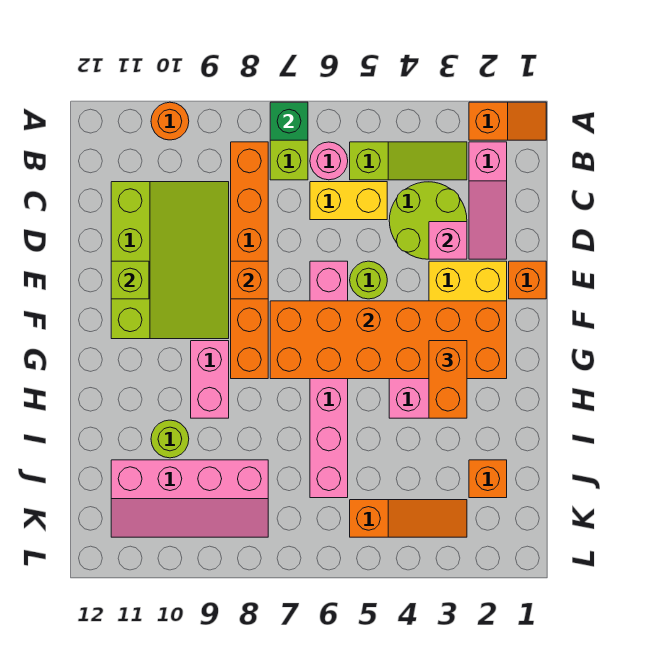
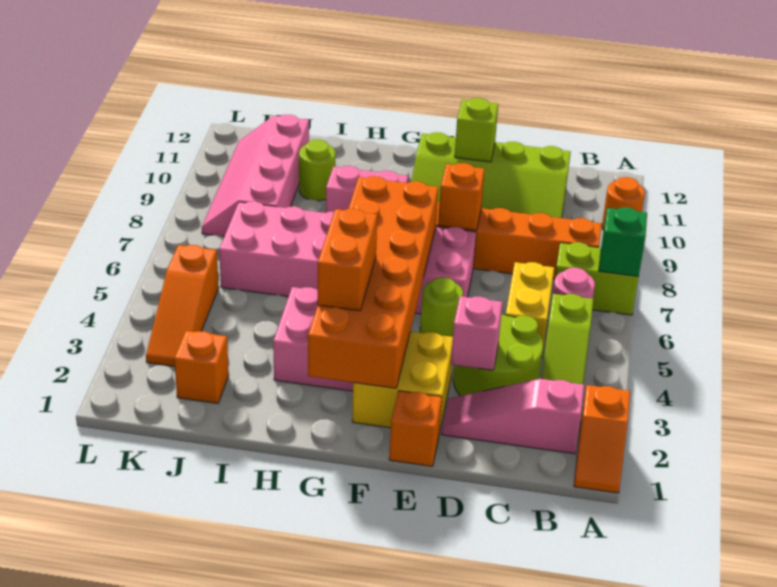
pink brick E6:J6 level 1 -> pink brick E6:J7 level 1
orange brick G3:H3 level 3 -> orange brick G3:G4 level 3

